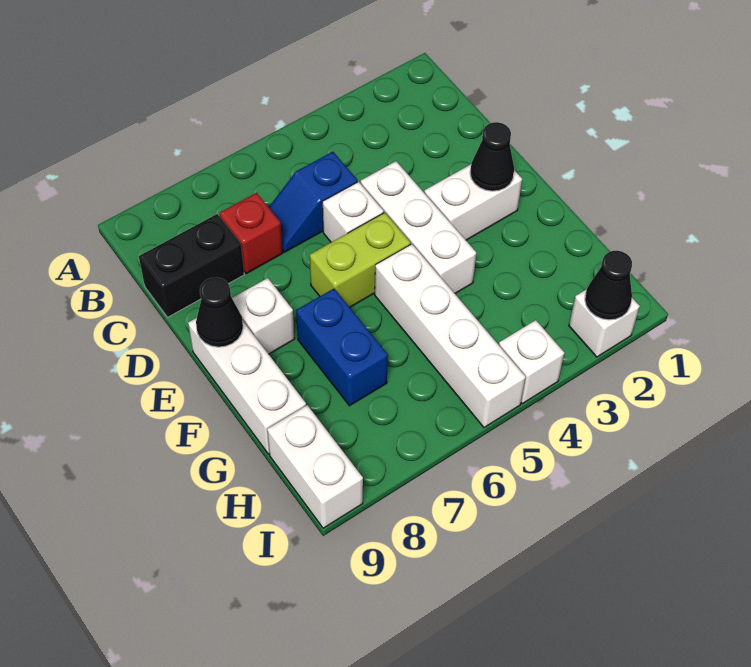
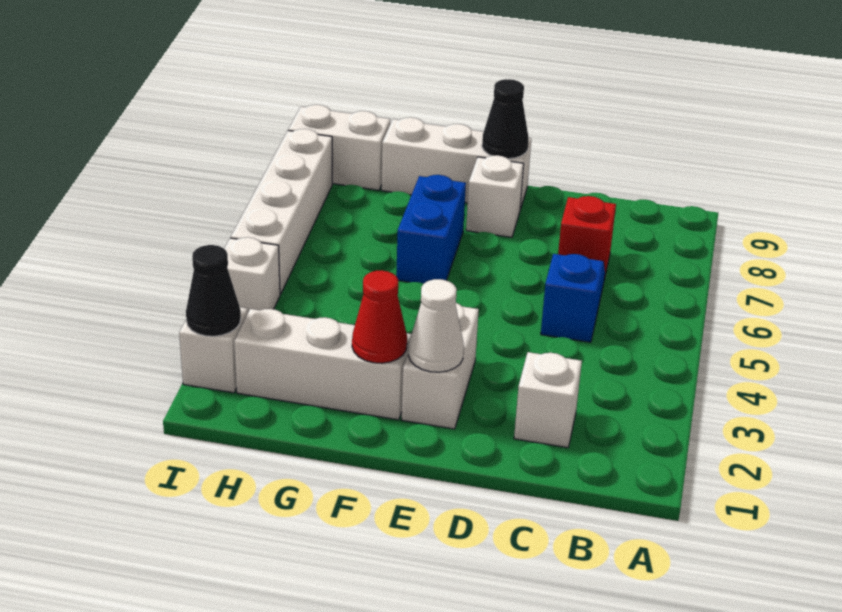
black brick C8:C9 level 1 -> none
white brick D4:F4 level 1 -> white brick F2:H2 level 1
white brick D5 level 1 -> white brick C2 level 1
black cone E2 level 2 -> white cone E2 level 2
lime brick E5:E6 level 1 -> none
none -> red cone F2 level 2
white brick F5:I5 level 1 -> white brick I5:I8 level 1
blue brick F7:G7 level 1 -> blue brick F6:F7 level 1

